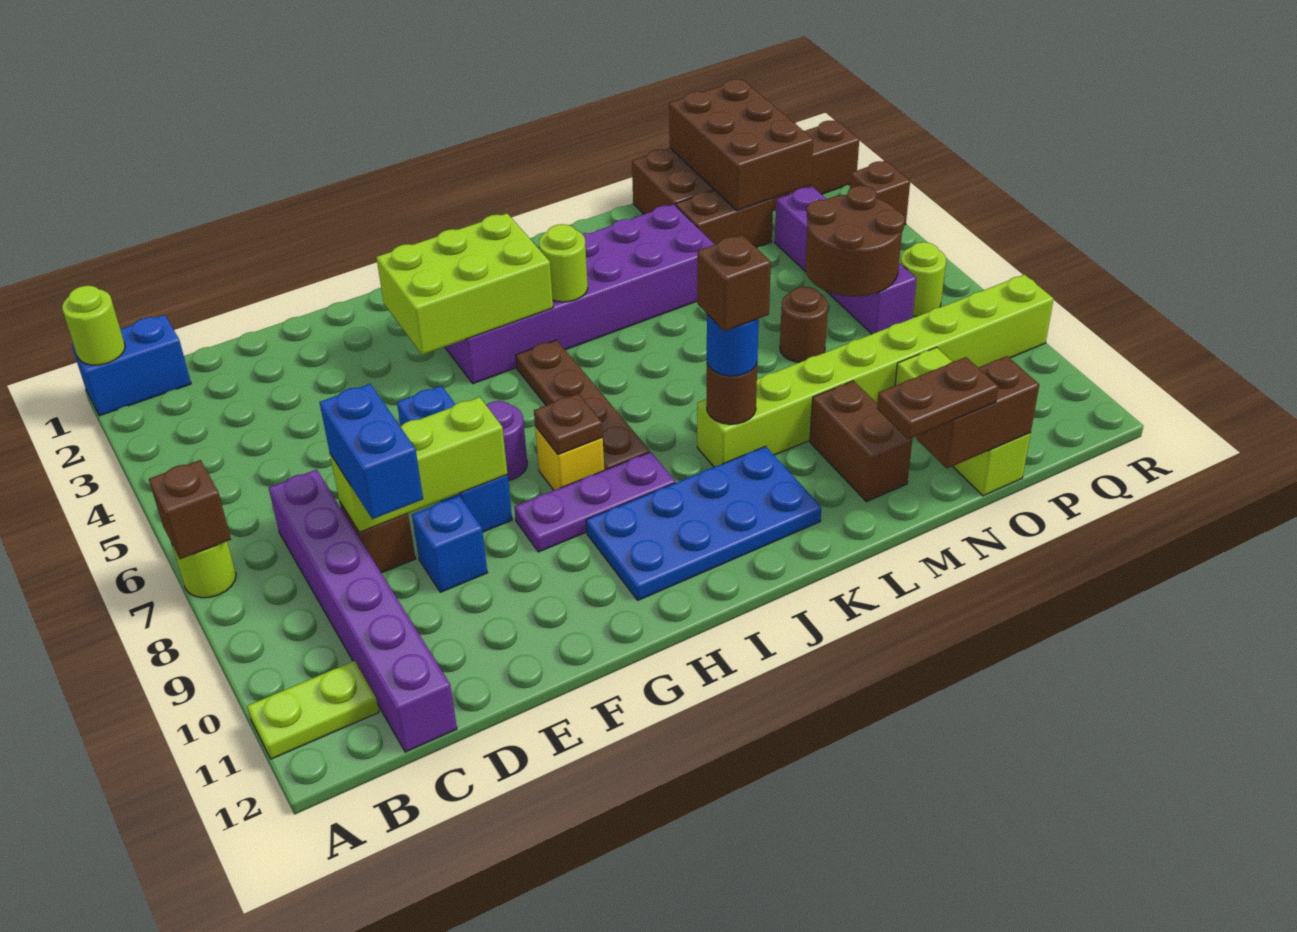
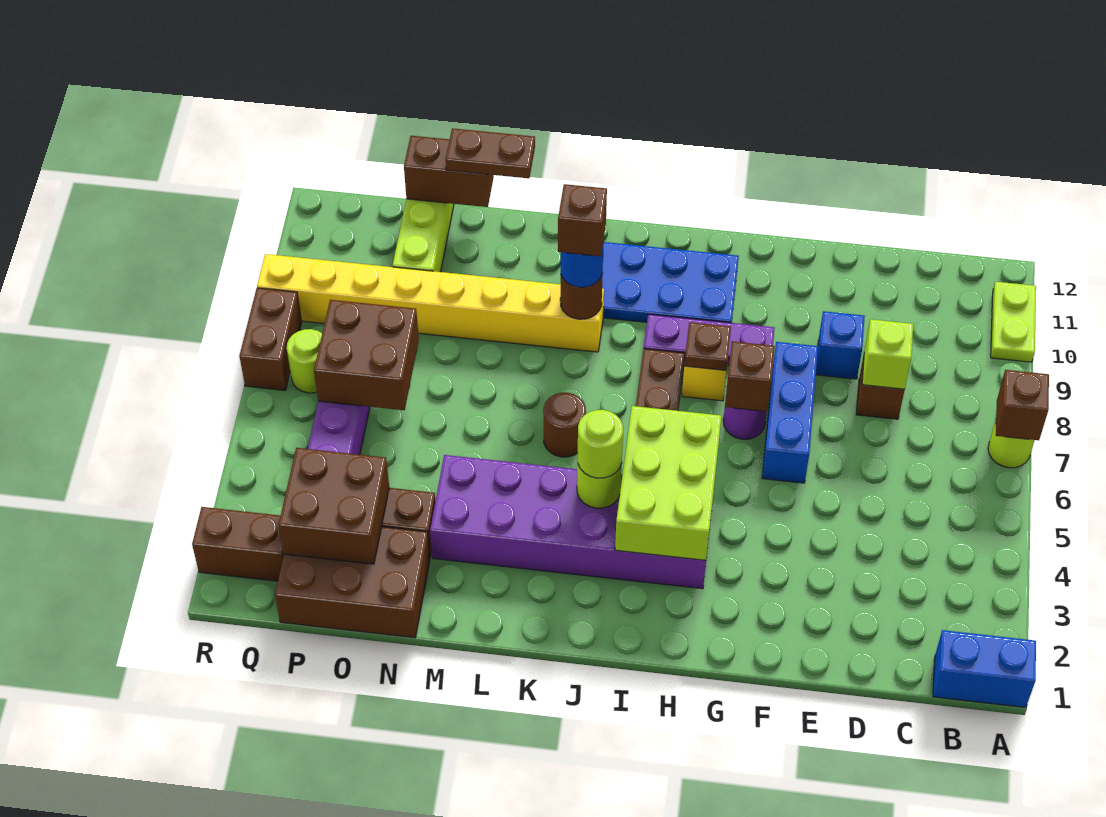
lime round brick A1 level 2 -> lime round brick J4 level 3
lime plate A11:B11 level 1 -> lime plate A10:A11 level 1
purple brick C7:C12 level 1 -> none
lime brick D8:F8 level 2 -> lime brick D8 level 2
blue brick D8:D9 level 3 -> none
lime brick G3:I4 level 2 -> lime brick H3:I5 level 2
lime brick K9:R9 level 1 -> yellow brick K9:R9 level 1
brown brick M10:M11 level 1 -> brown brick R7:R8 level 1
brown round brick N7 level 1 -> brown round brick K6 level 1
brown brick O1:P3 level 2 -> brown brick O2:P3 level 2
brown round brick O6:P7 level 2 -> brown brick O6:P7 level 2
brown brick R4 level 1 -> brown brick G7 level 2

